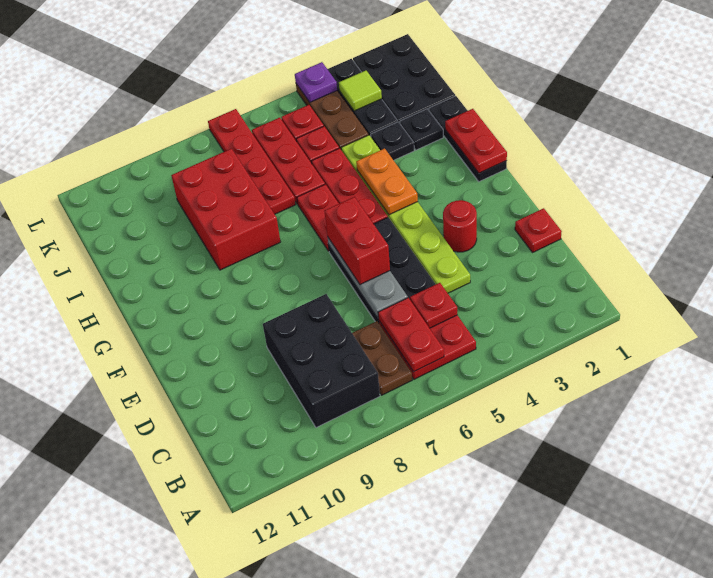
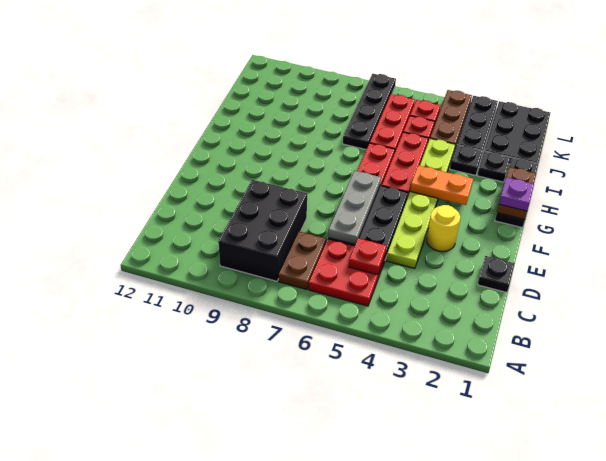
red plate B6:C6 level 2 -> none
red plate D1 level 1 -> black plate D1 level 1
red round brick E3 level 1 -> yellow round brick E3 level 1
red brick E6:F6 level 3 -> none
red plate G1:H1 level 2 -> brown plate G1:H1 level 2
orange plate G4:H4 level 2 -> orange plate G3:G4 level 2
red brick H8:J9 level 1 -> none
red plate I7:L7 level 1 -> black plate I7:L7 level 1
lime tile K3 level 2 -> none
purple plate L4 level 2 -> purple plate G1 level 3

